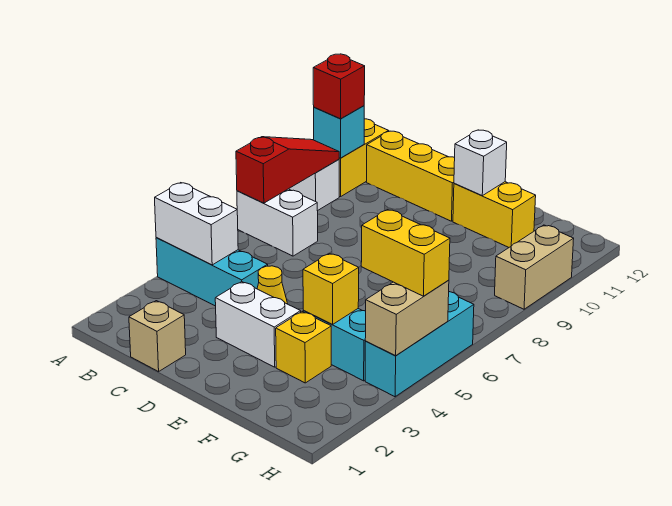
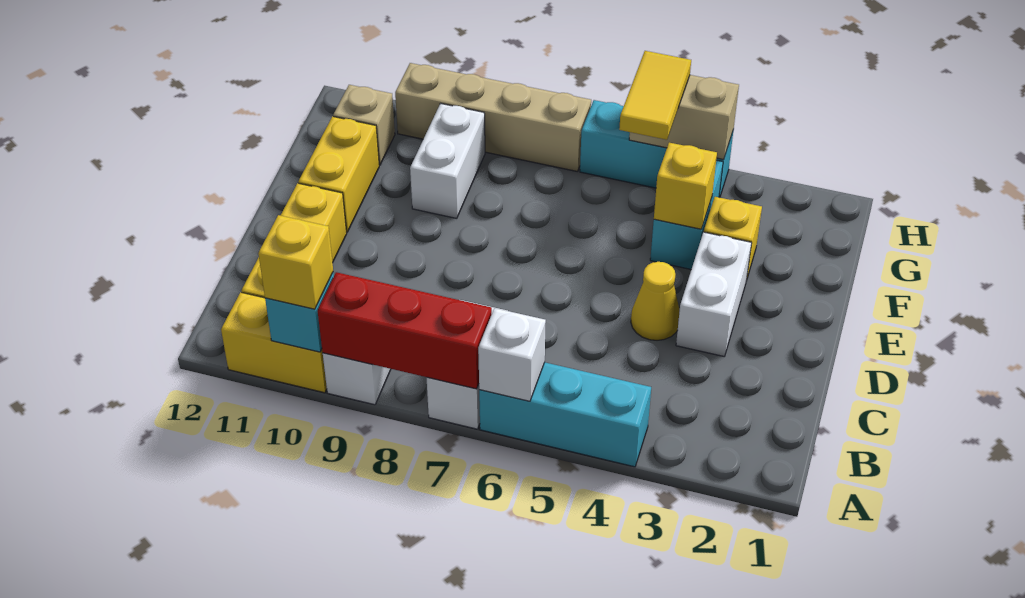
cyan brick A4:C4 level 1 -> cyan brick A4:A6 level 1
white brick A4:B4 level 2 -> white brick F9:G9 level 1
red slope A7:A9 level 2 top 7 -> red brick A7:A9 level 2
red brick A10 level 3 -> yellow brick A10 level 3
tan brick C1 level 1 -> tan brick G11 level 1
white brick E11 level 2 -> white brick A6 level 2
yellow brick G5:H5 level 3 -> yellow tile G5:H5 level 3
tan brick H9:H10 level 1 -> tan brick H7:H10 level 1

